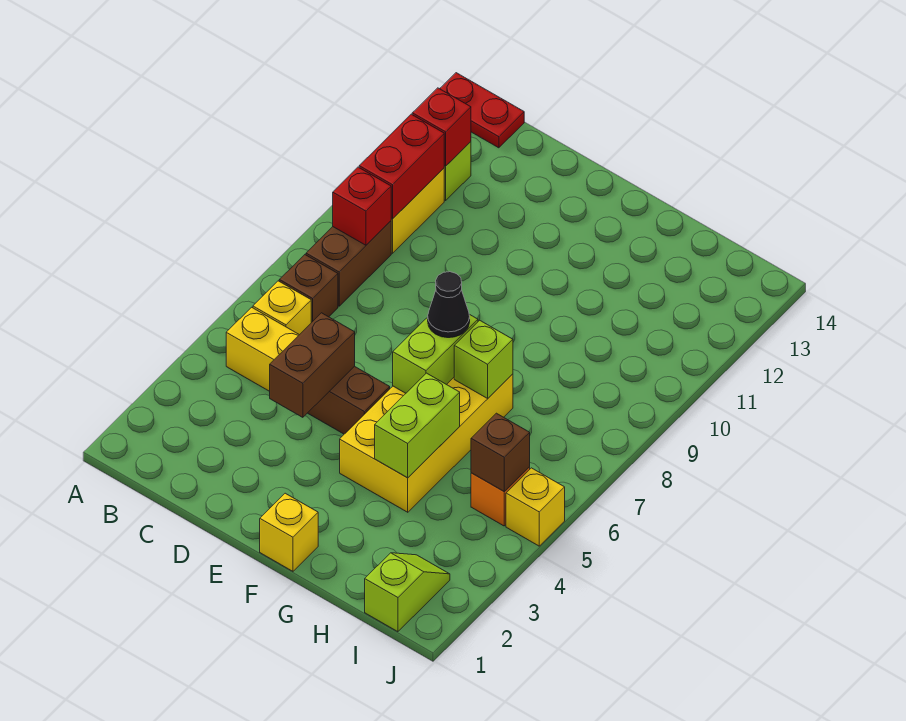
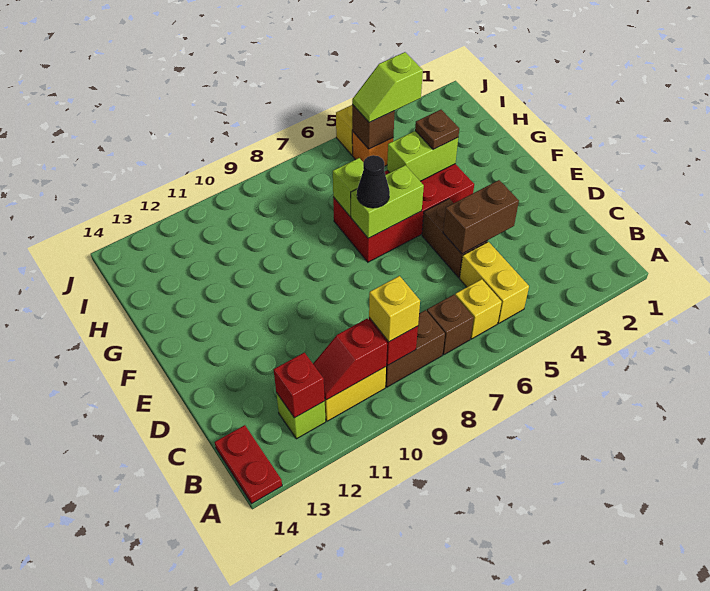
red brick B10:B11 level 2 -> red slope B10:B11 level 2 top 10
yellow brick F1 level 1 -> yellow brick B9 level 3
yellow brick F4:G7 level 1 -> red brick F4:G7 level 1
none -> brown plate G4 level 3
lime slope I1:I2 level 1 top 1 -> lime slope I4:I5 level 3 top 4

